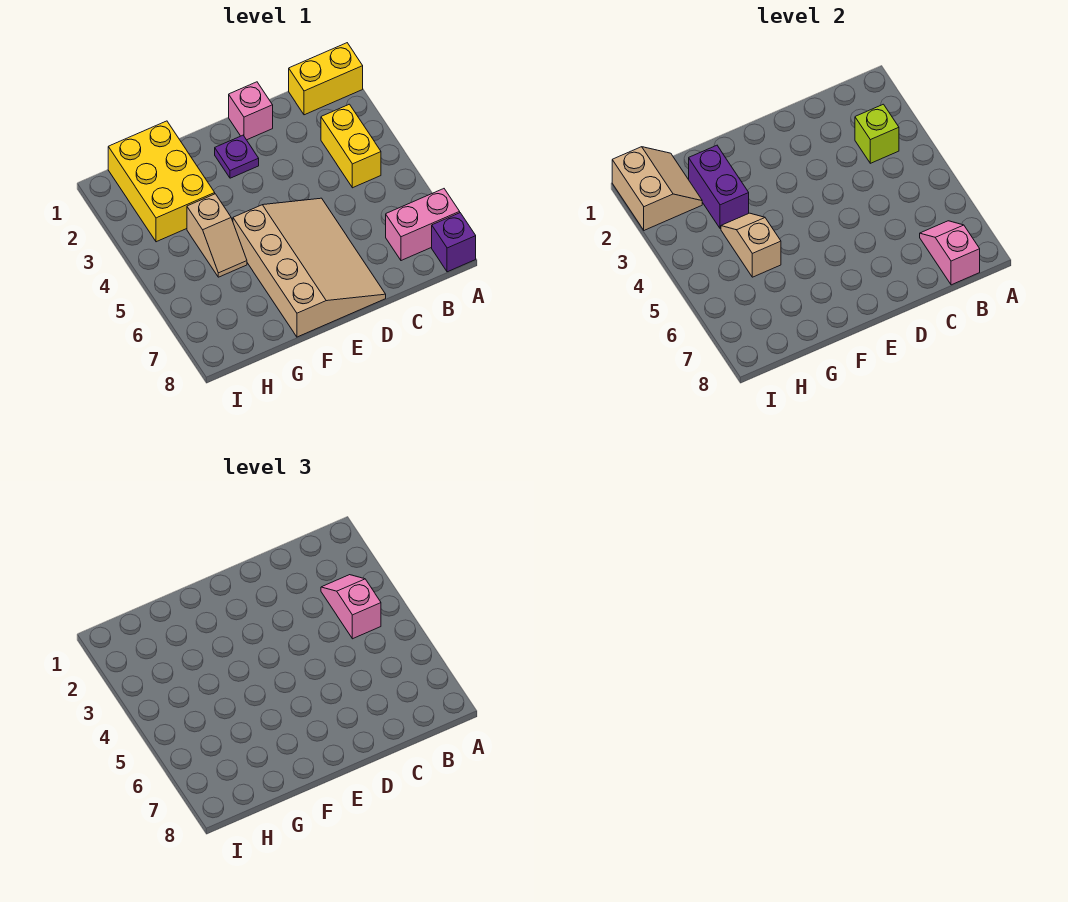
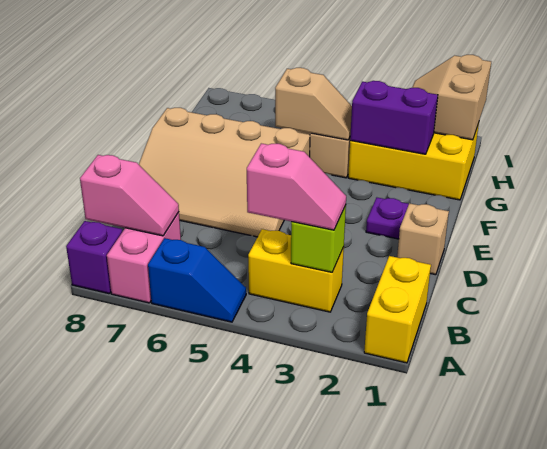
none -> blue slope A5:A6 level 1 top 6
pink brick D1 level 1 -> tan brick D1 level 1
tan slope H1:I2 level 2 top I -> tan slope H1:I2 level 2 top 1

